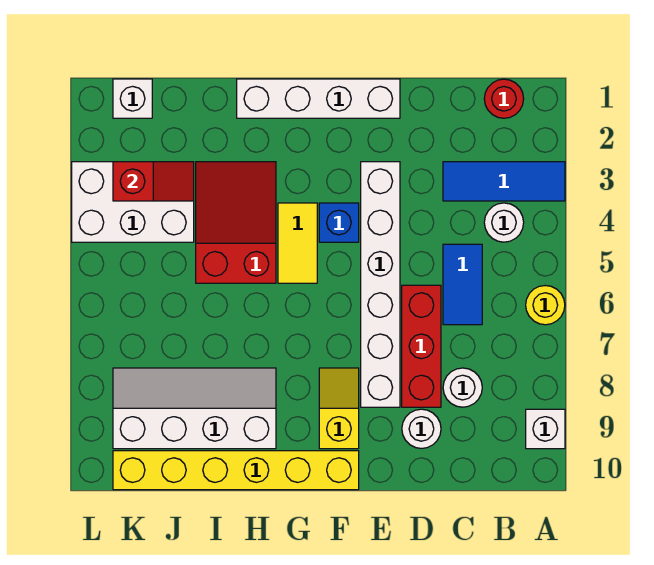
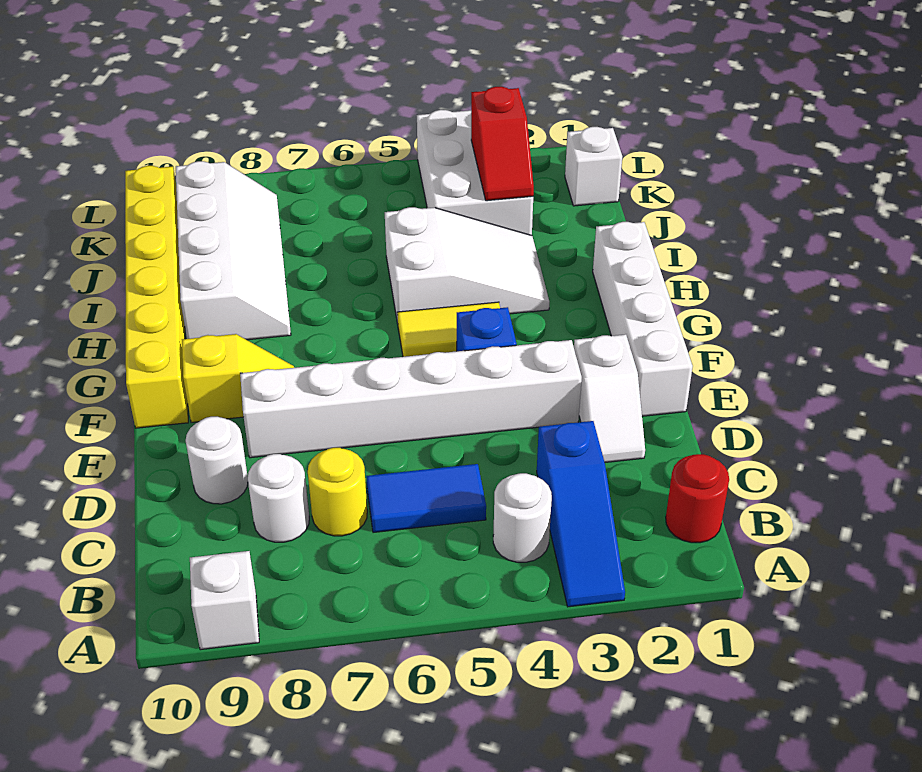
blue tile A3:C3 level 1 -> blue slope A3:C3 level 1 top C
yellow round brick A6 level 1 -> yellow round brick C7 level 1
none -> white slope D2:E2 level 1 top E
red brick D6:D8 level 1 -> none
red slope H3:I5 level 1 top 5 -> white slope H3:I5 level 1 top 5

